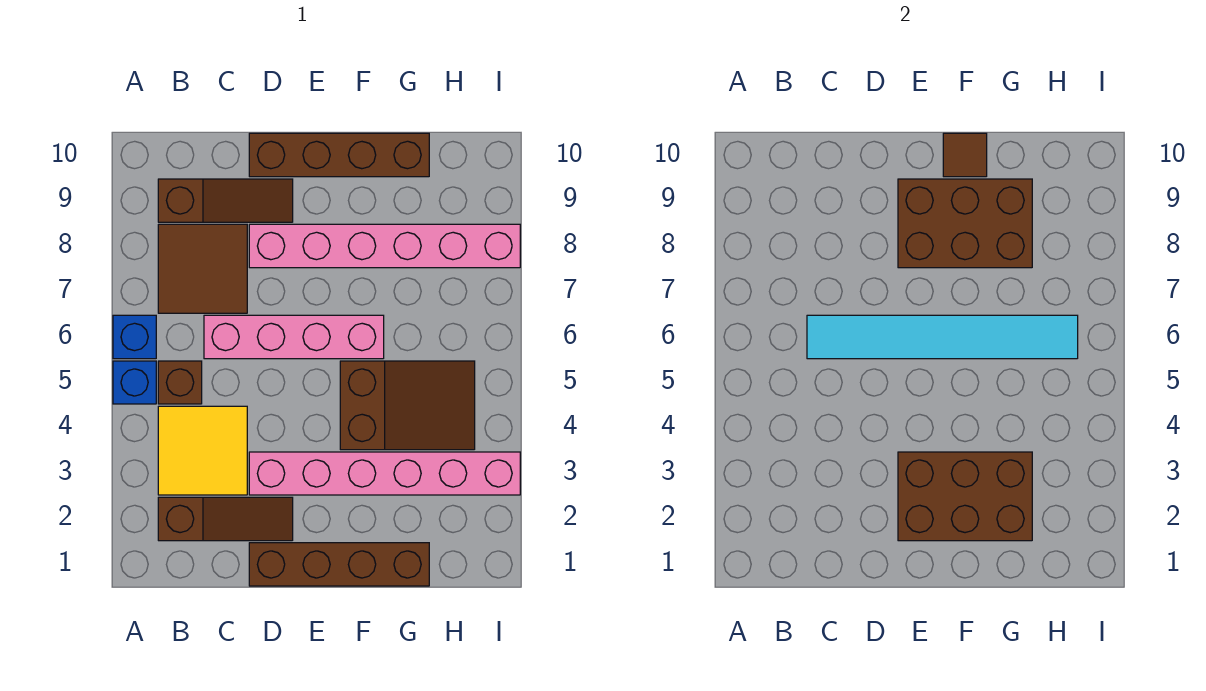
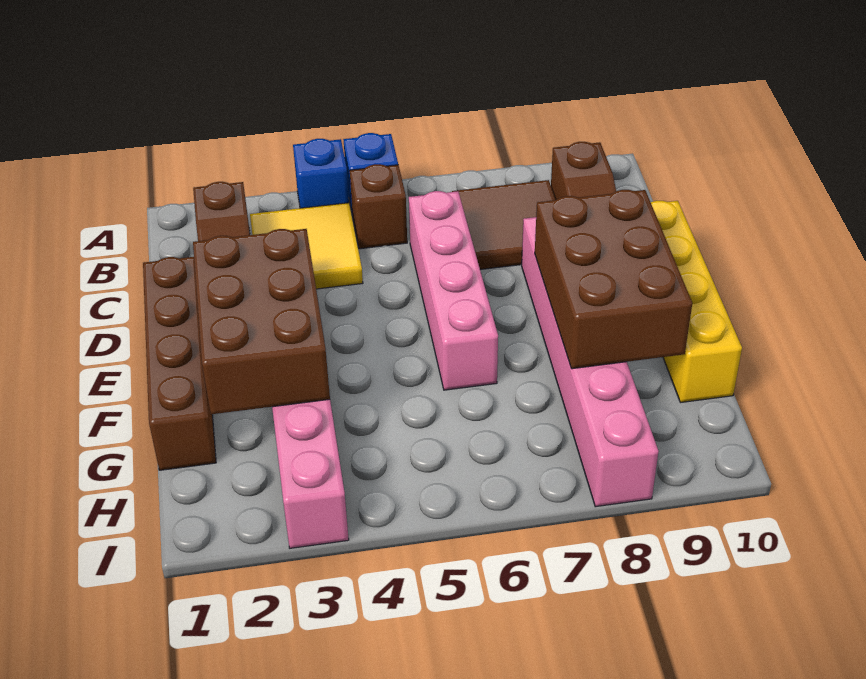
blue brick A6 level 1 -> blue brick A4 level 1
cyan tile C6:H6 level 2 -> none
brown brick D10:G10 level 1 -> yellow brick D10:G10 level 1
brown slope F4:H5 level 1 top F -> none
brown tile F10 level 2 -> none

